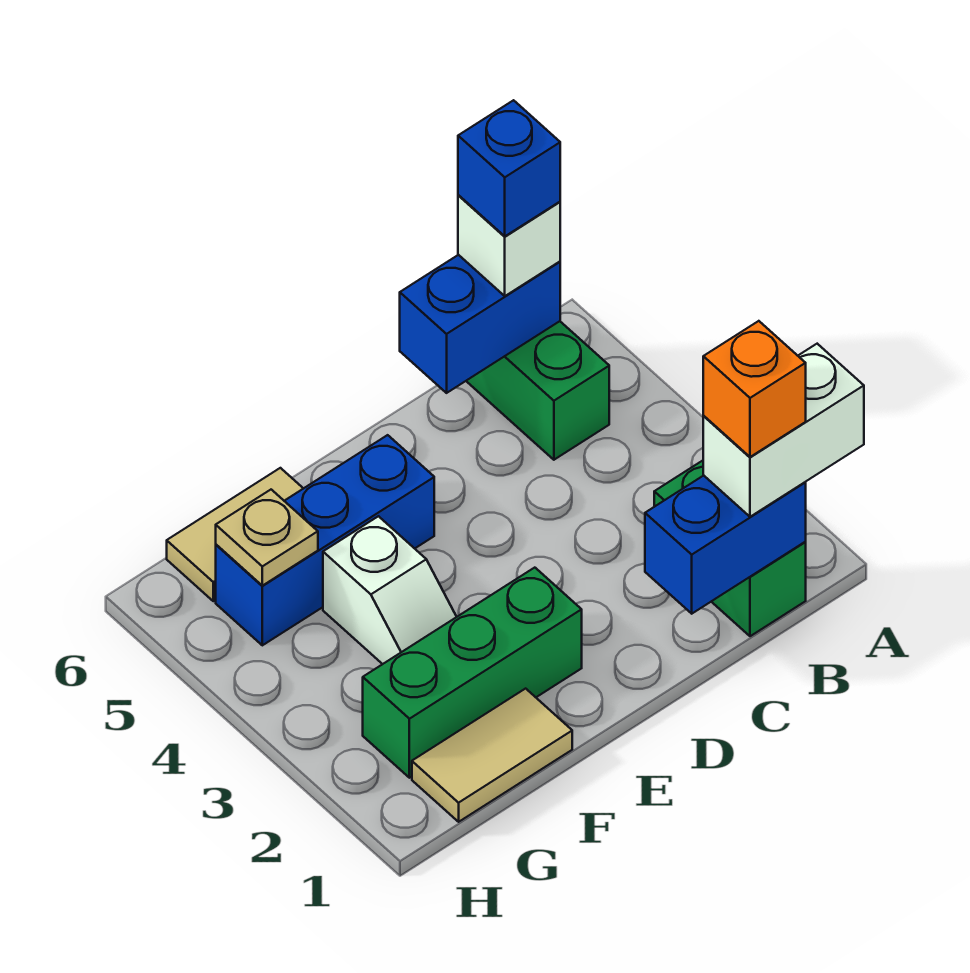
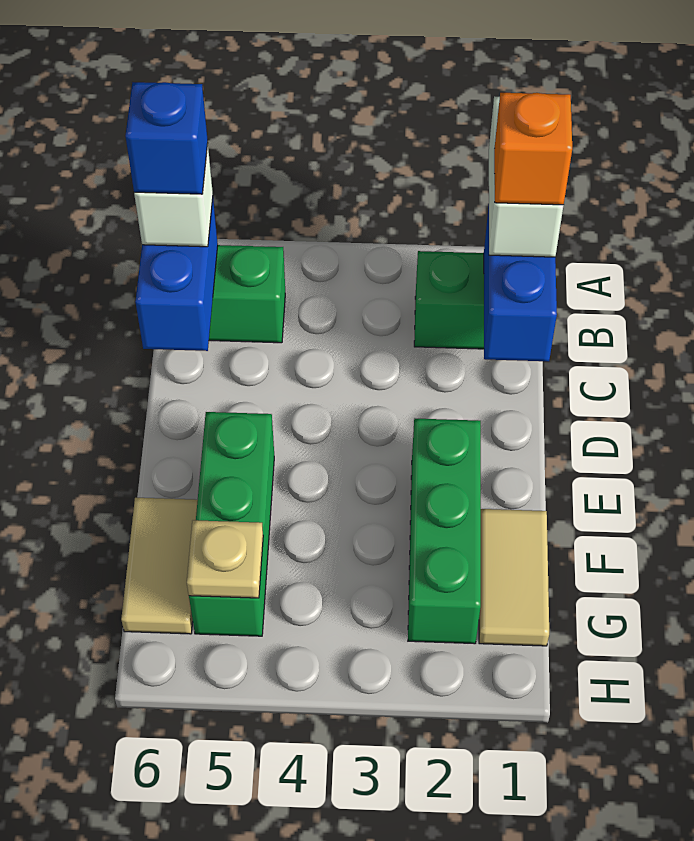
blue brick E5:G5 level 1 -> green brick E5:G5 level 1
white slope F3:F4 level 1 top 4 -> none

